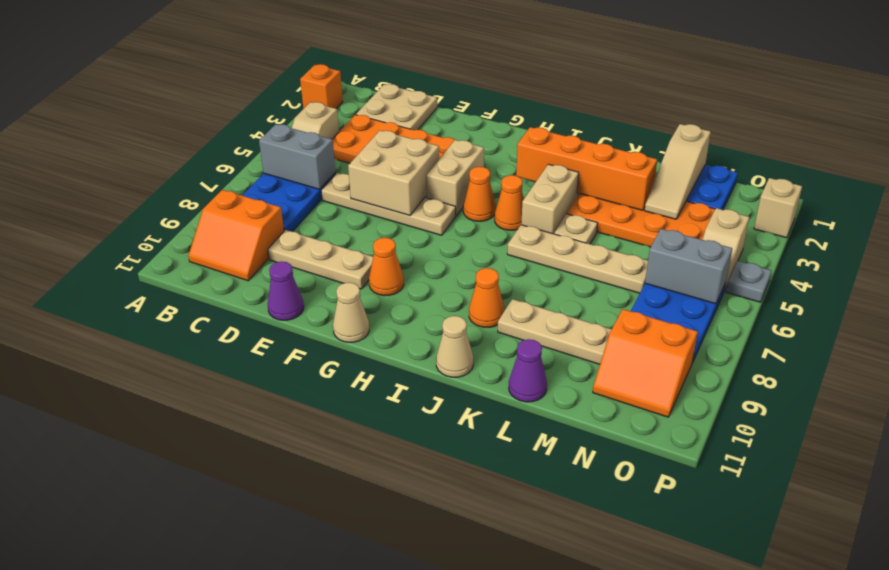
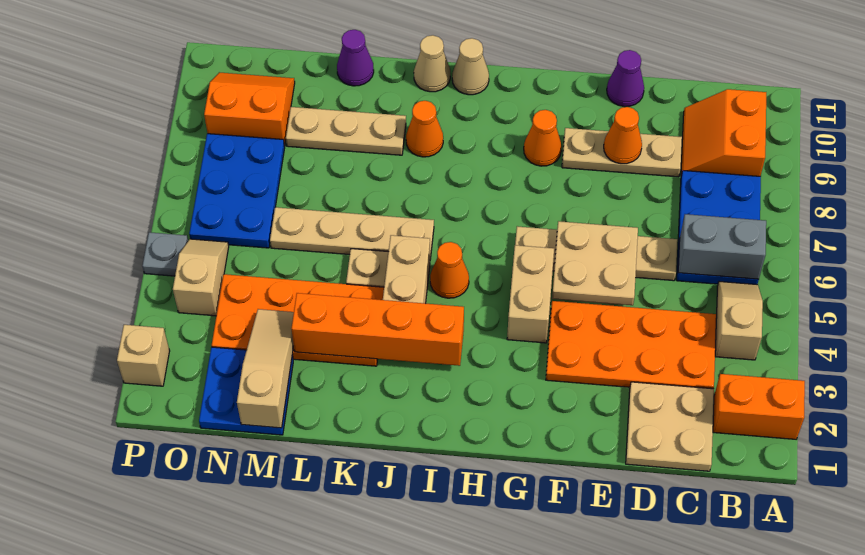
orange brick A2 level 1 -> orange brick A2:B2 level 1
orange slope B9:C10 level 1 top 9 -> orange slope B9:C10 level 1 top B
tan brick E5:F6 level 2 -> tan plate E5:F6 level 2
tan cone G11 level 1 -> tan cone I11 level 1
orange cone H5 level 1 -> orange cone E9 level 2
grey brick N6:O6 level 2 -> none

